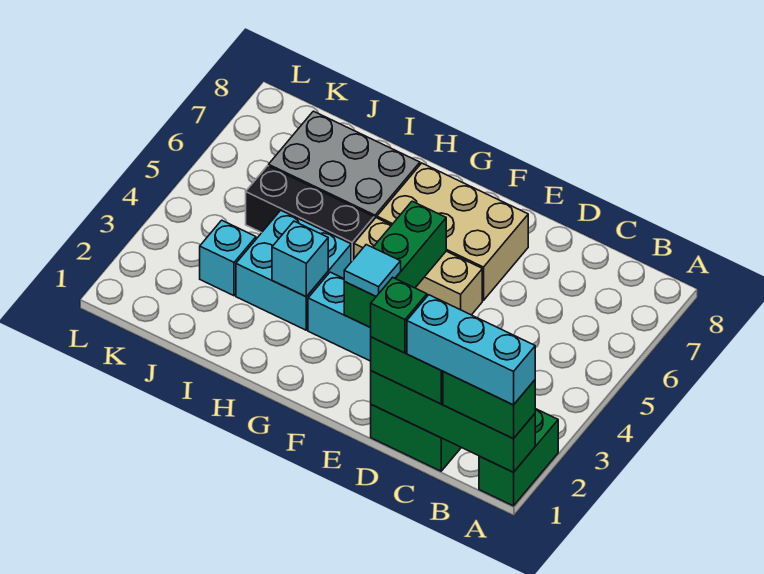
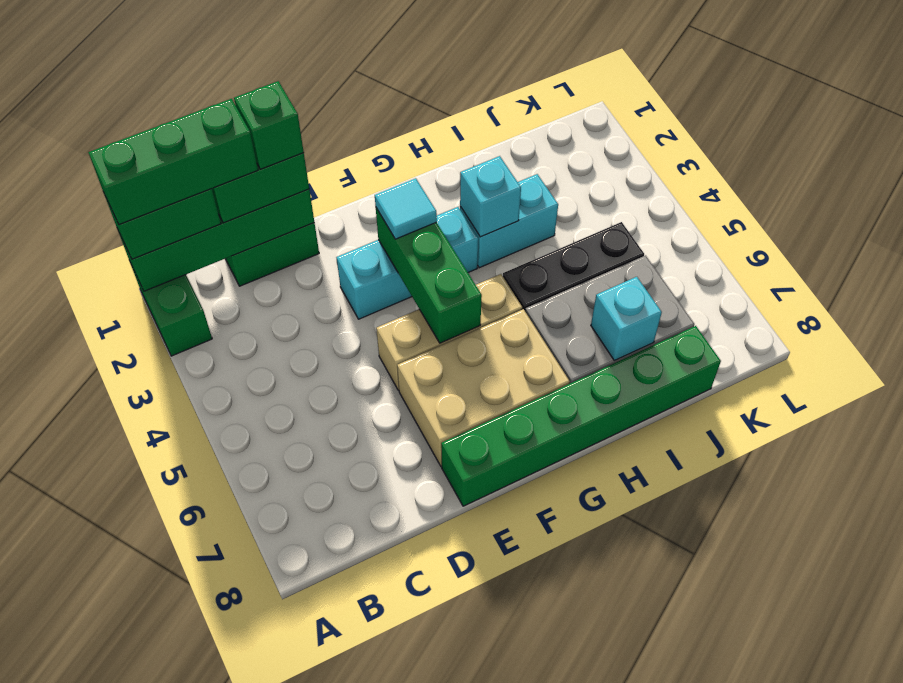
cyan brick A1:C1 level 4 -> green brick A1:C1 level 4
none -> green brick E8:J8 level 1
cyan brick H3:I4 level 1 -> cyan brick H3:I3 level 1
cyan brick J3 level 1 -> cyan brick I7 level 2

